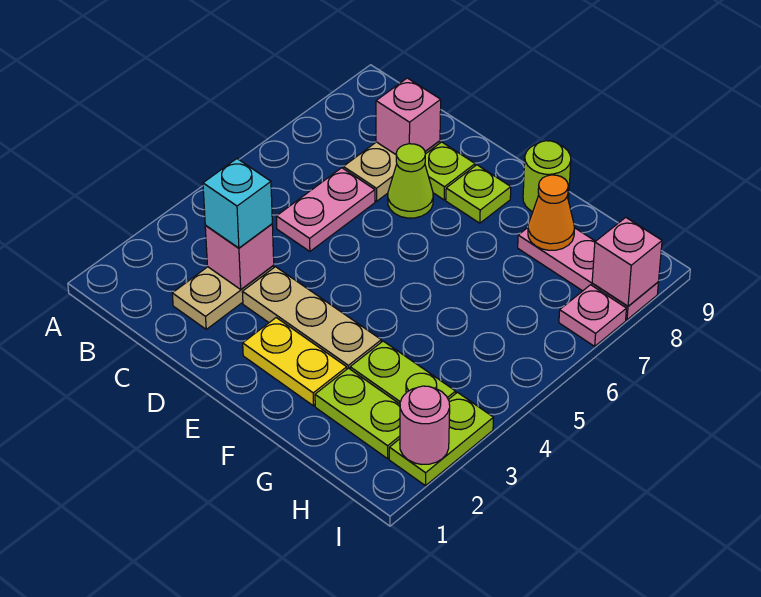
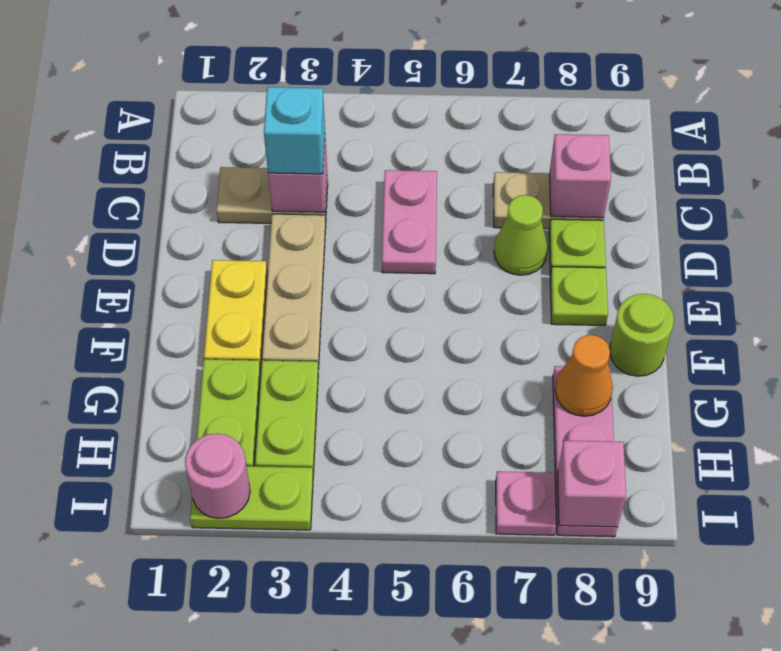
pink plate C5:C6 level 1 -> pink plate C5:D5 level 1

